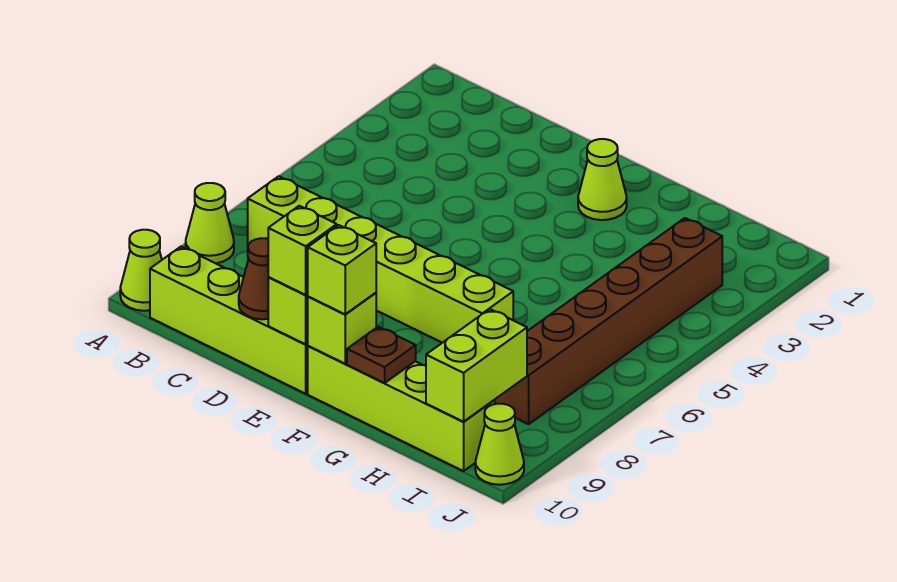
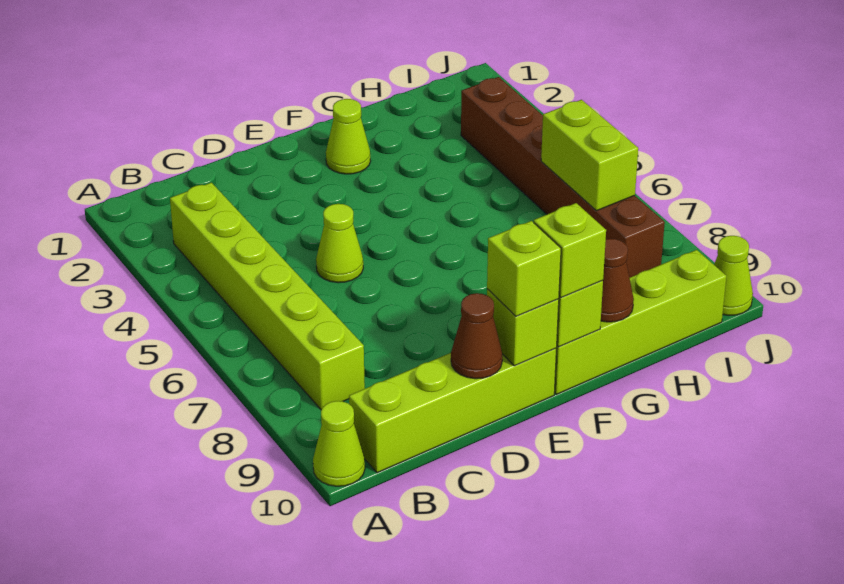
lime cone A8 level 1 -> lime cone D5 level 1
lime brick B7:G7 level 1 -> lime brick B3:B8 level 1
brown plate G10 level 2 -> brown cone G10 level 2
lime brick I9:I10 level 2 -> lime brick I6:I7 level 2

